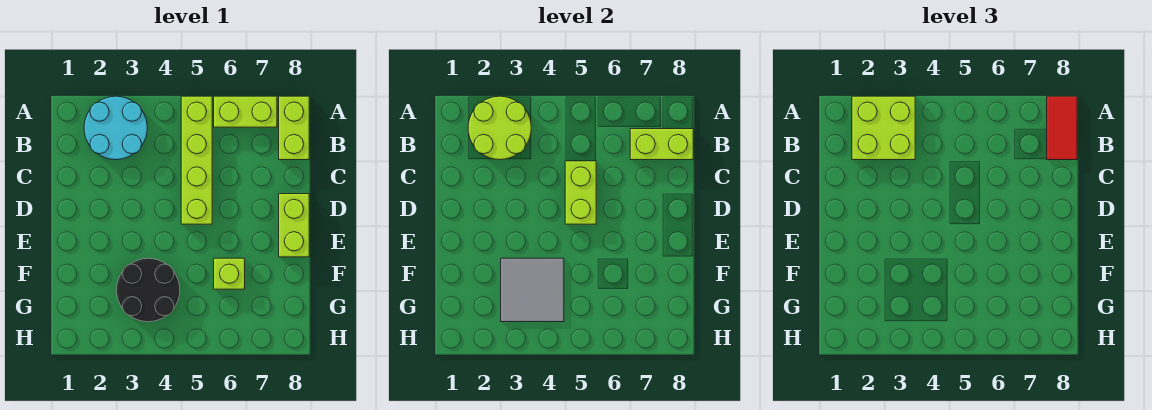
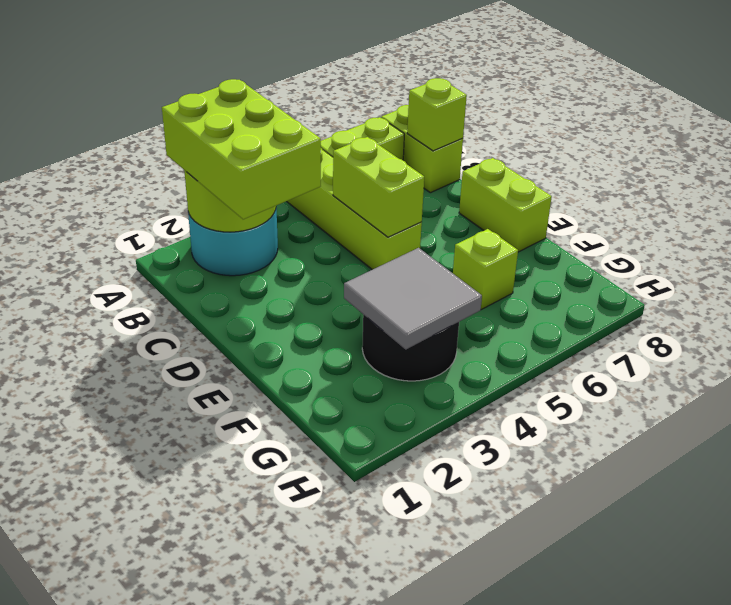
lime brick A2:B3 level 3 -> lime brick A2:C3 level 3
red tile A8:B8 level 3 -> none
lime brick B7:B8 level 2 -> lime brick B8 level 2

